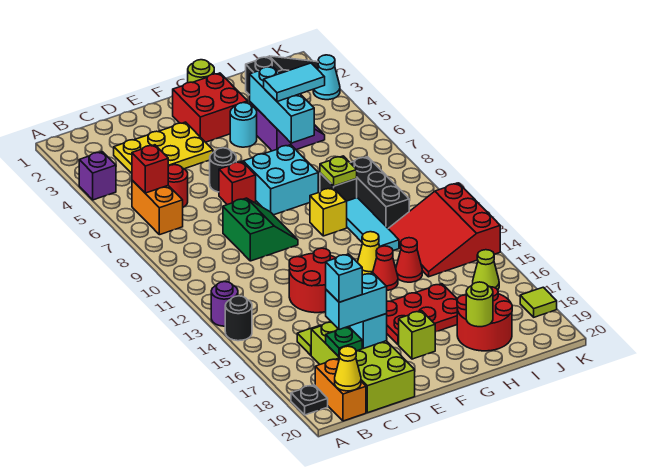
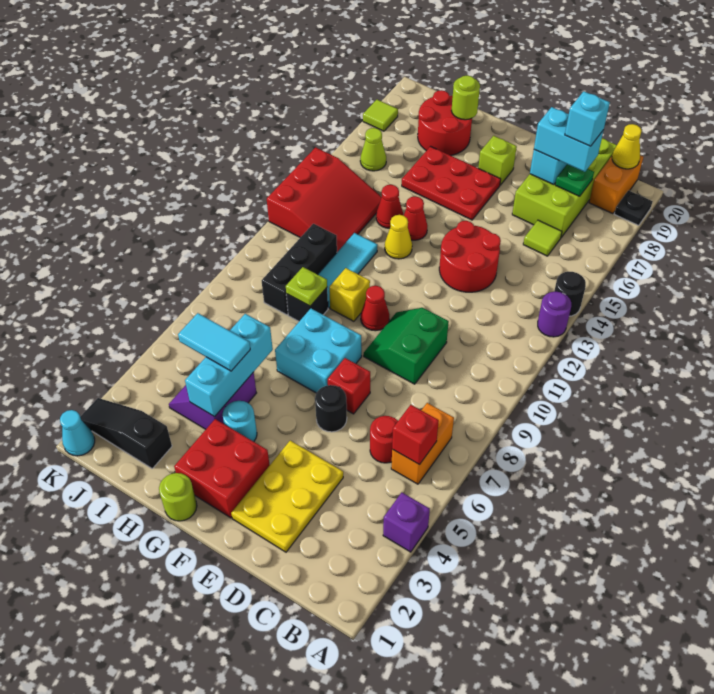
yellow plate C3:E4 level 1 -> yellow plate D2:E4 level 1
none -> red cone F10 level 1
cyan cone K3 level 1 -> cyan cone K1 level 1

